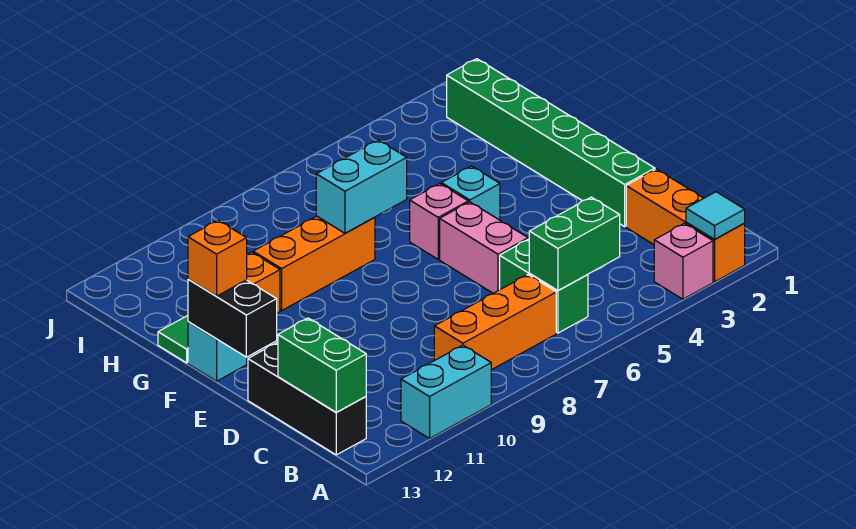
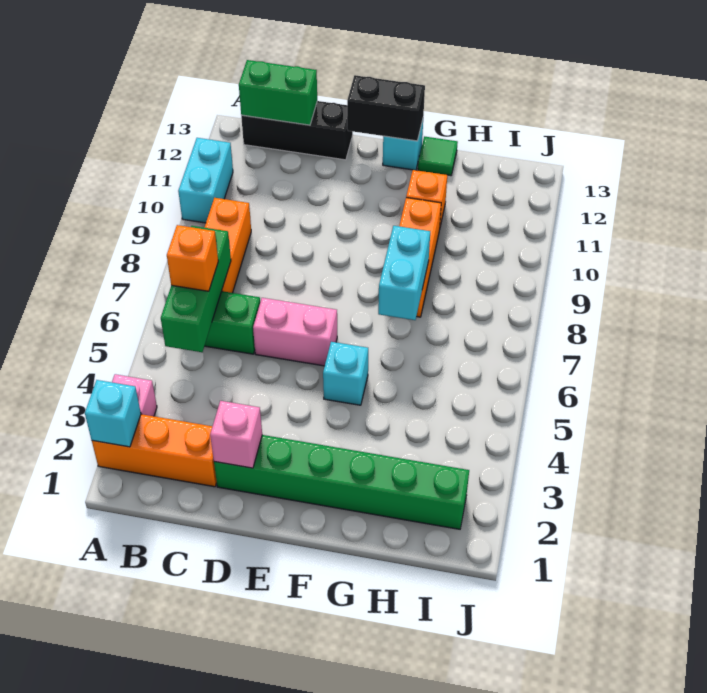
cyan tile A2 level 2 -> cyan brick A2 level 2
green brick B5:B6 level 2 -> green brick B5:B7 level 2
pink brick F6 level 1 -> pink brick D2 level 2
orange brick F13 level 3 -> orange brick B6 level 3

